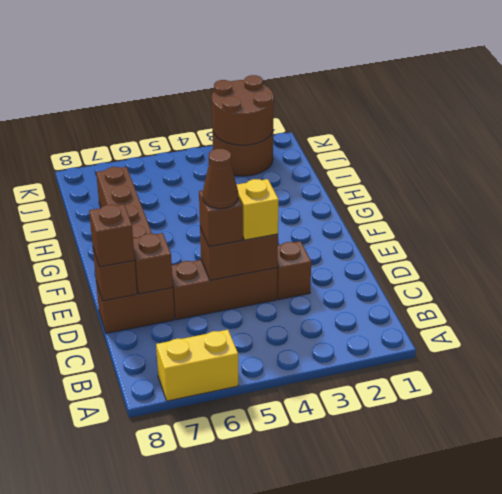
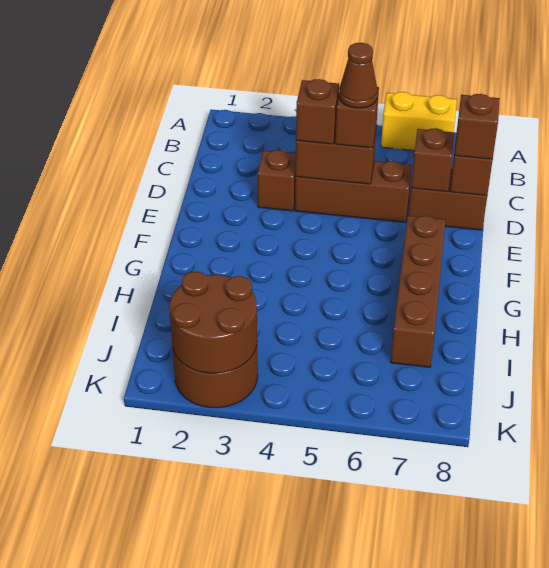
yellow brick D4 level 3 -> brown brick D4 level 3

